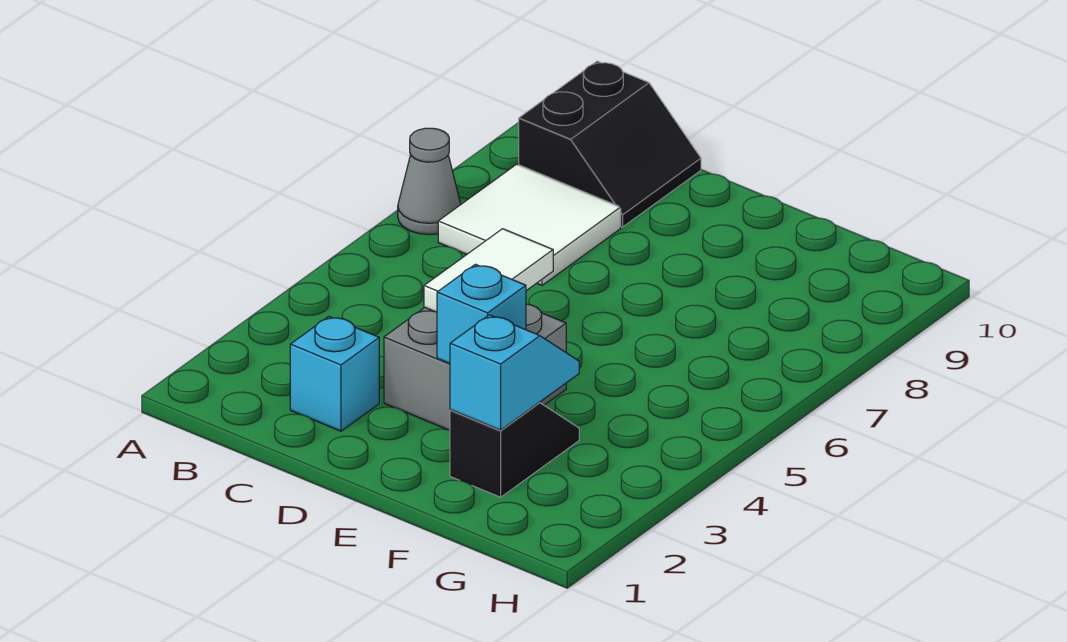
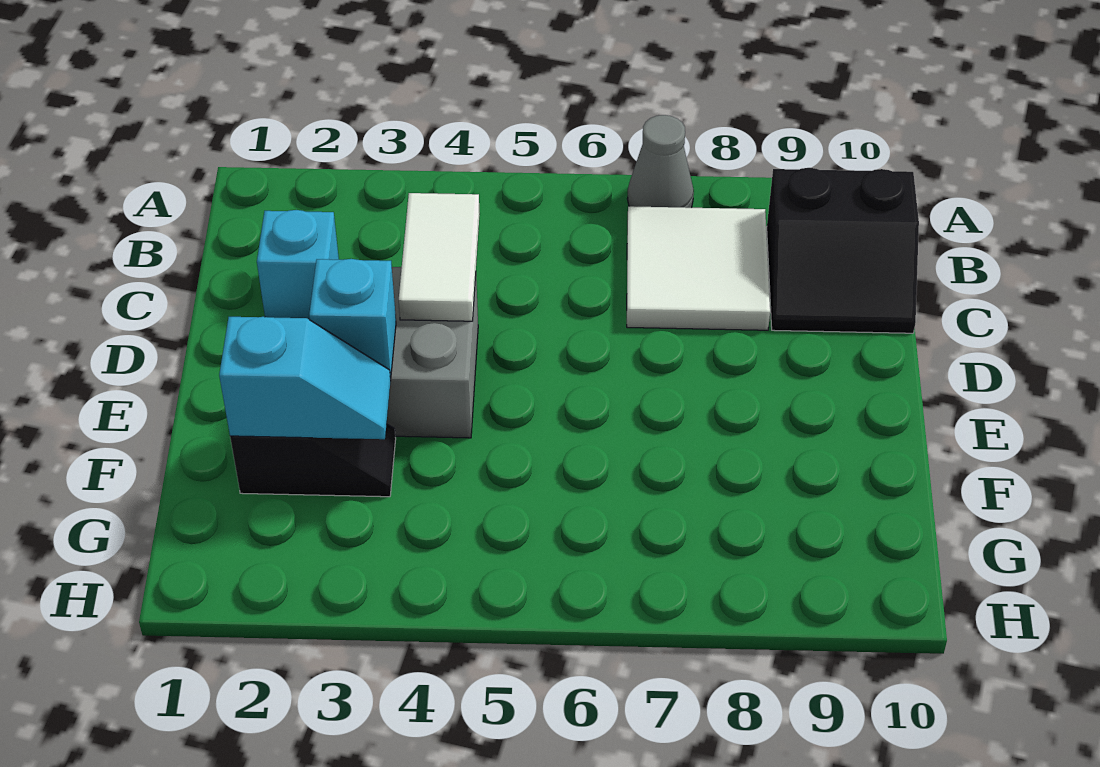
white tile D4:D5 level 2 -> white tile C4:D4 level 2

